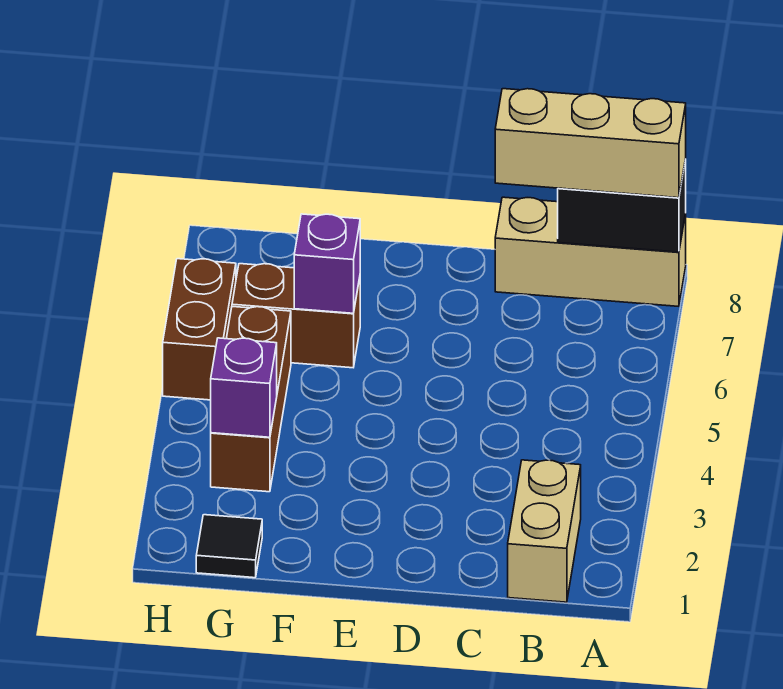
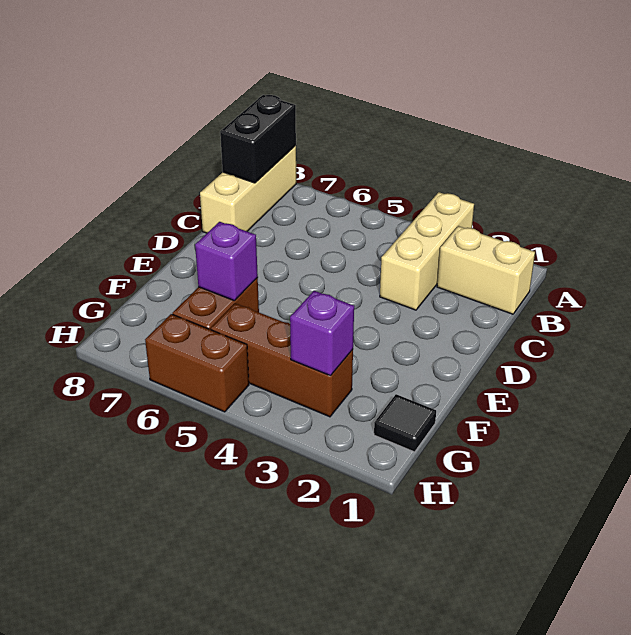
tan brick A8:C8 level 3 -> tan brick A3:C3 level 1

